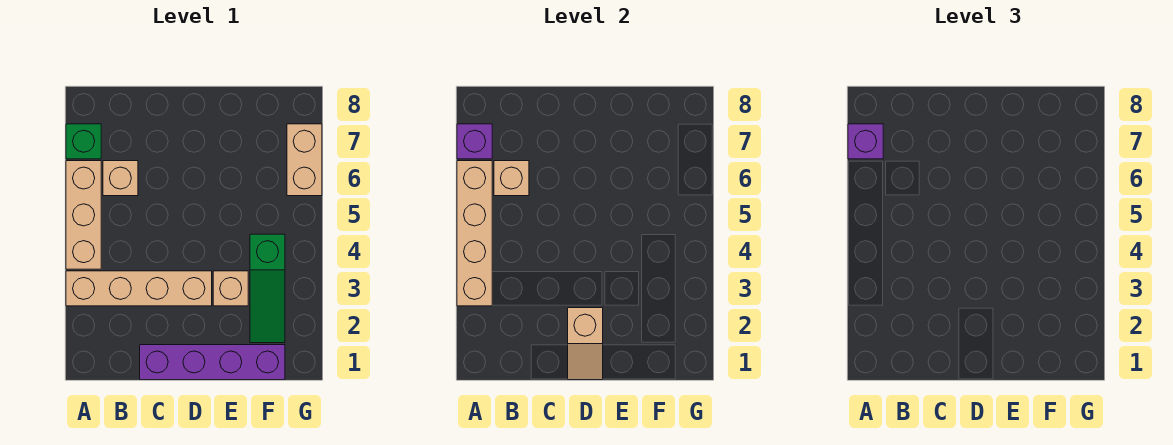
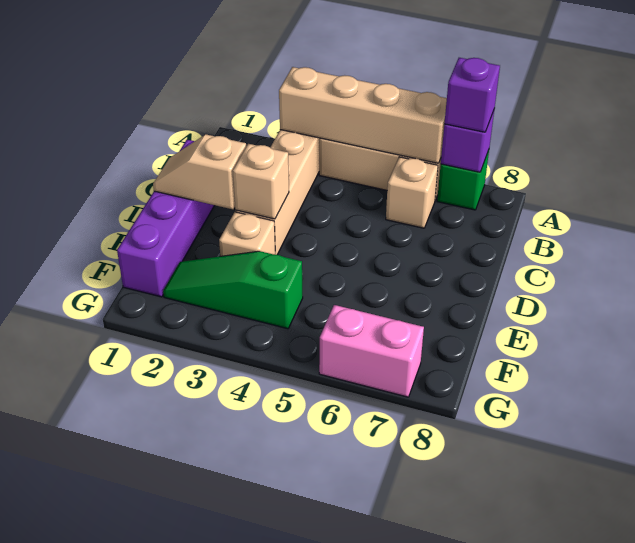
tan brick B6 level 2 -> tan brick D3 level 2
tan brick G6:G7 level 1 -> pink brick G6:G7 level 1

